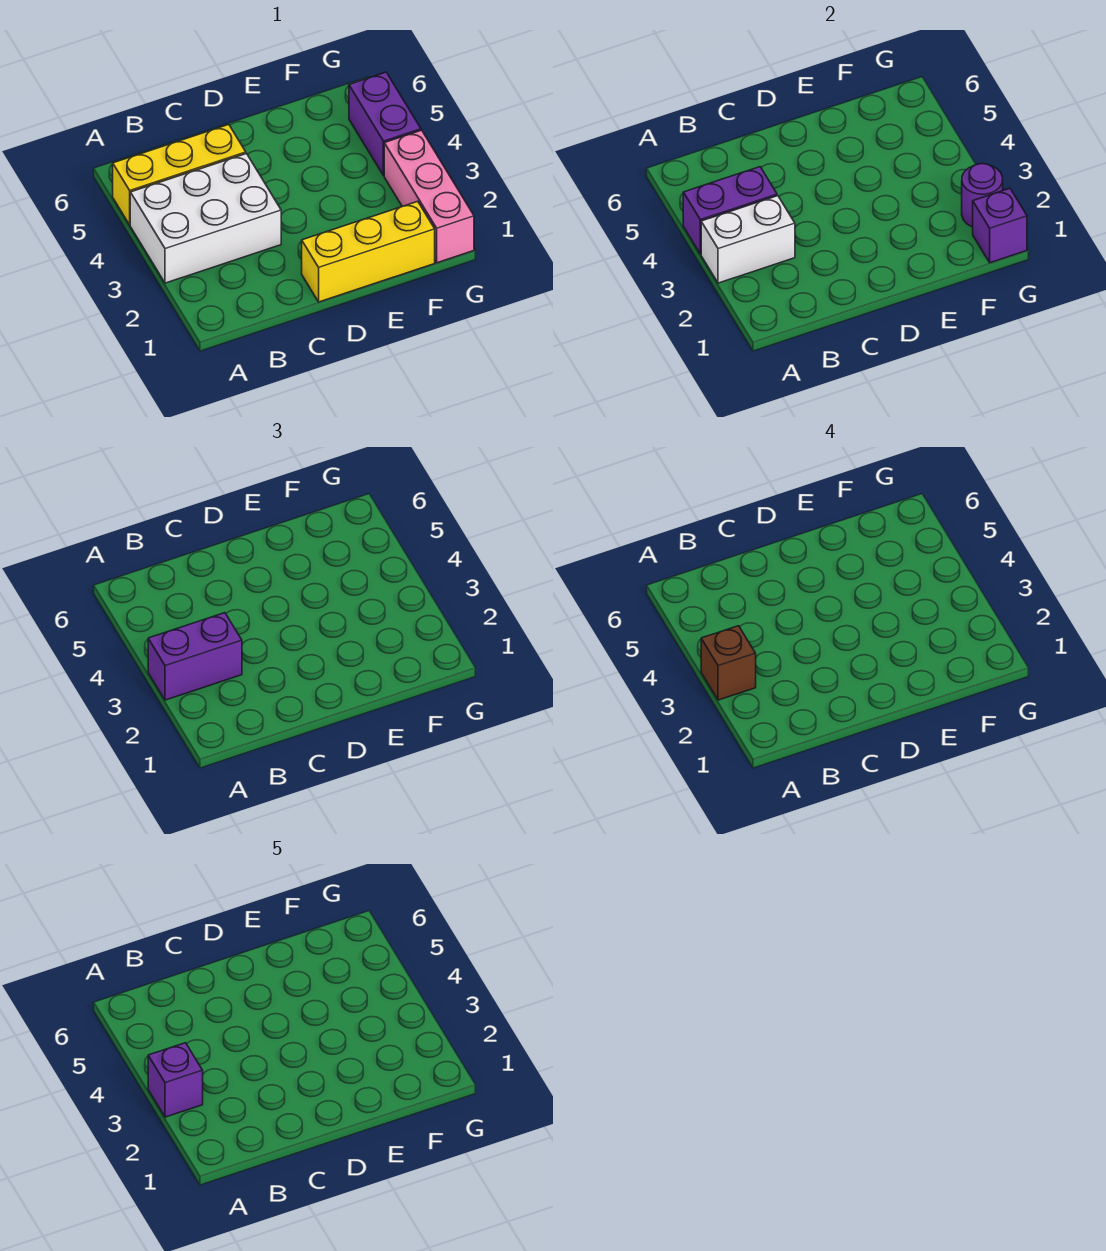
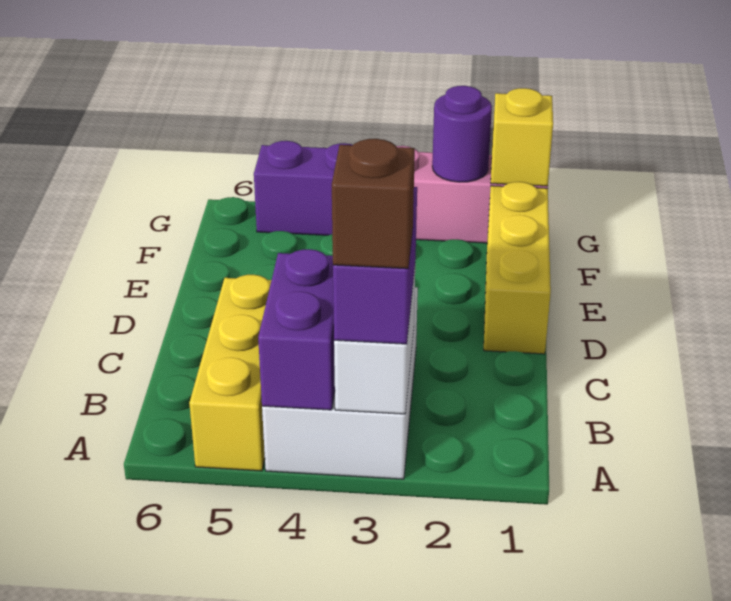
purple brick A3 level 5 -> none
purple brick G1 level 2 -> yellow brick G1 level 2

